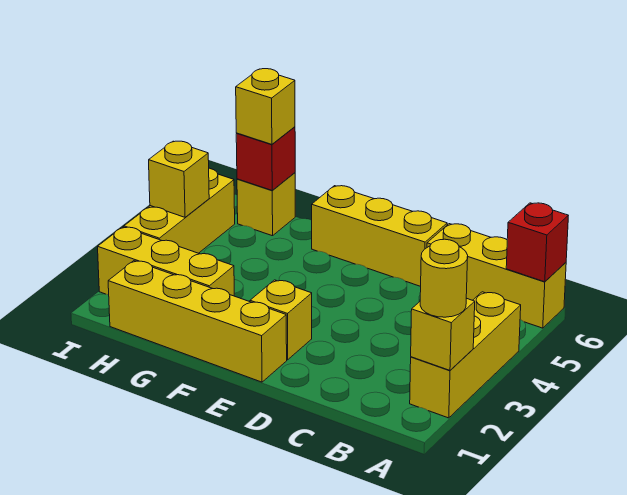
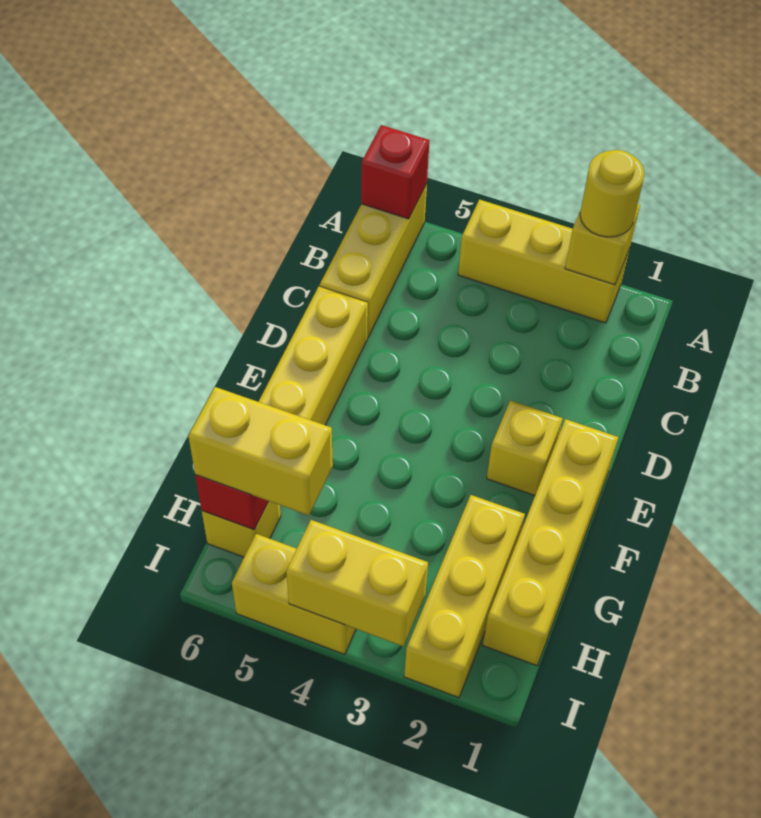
yellow brick H6 level 3 -> yellow brick H5:H6 level 3
yellow brick I3:I5 level 1 -> yellow brick I4:I5 level 1
yellow brick I4 level 2 -> yellow brick I3:I4 level 2

